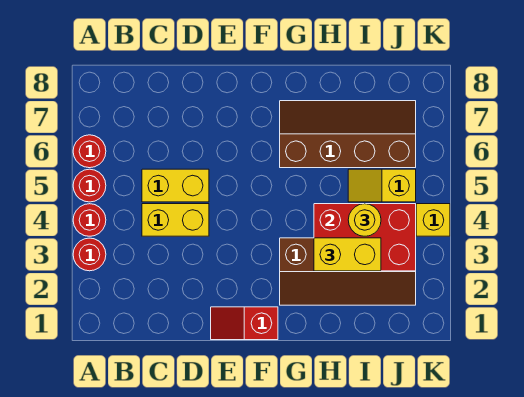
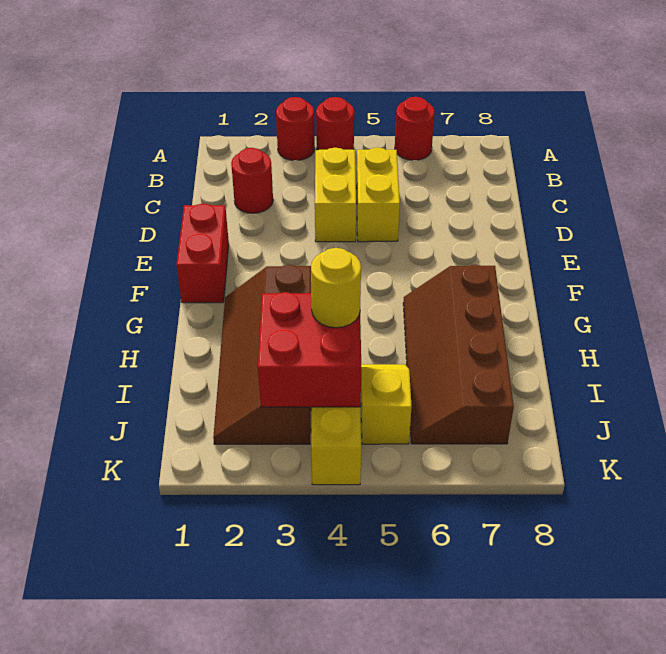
red round brick A5 level 1 -> red round brick C2 level 1
red slope E1:F1 level 1 top F -> red brick E1:F1 level 1
brown slope G6:J7 level 1 top 6 -> brown slope G6:J7 level 1 top 7
red brick H3:J4 level 2 -> red brick I3:J4 level 2
yellow brick H3:I3 level 3 -> none

